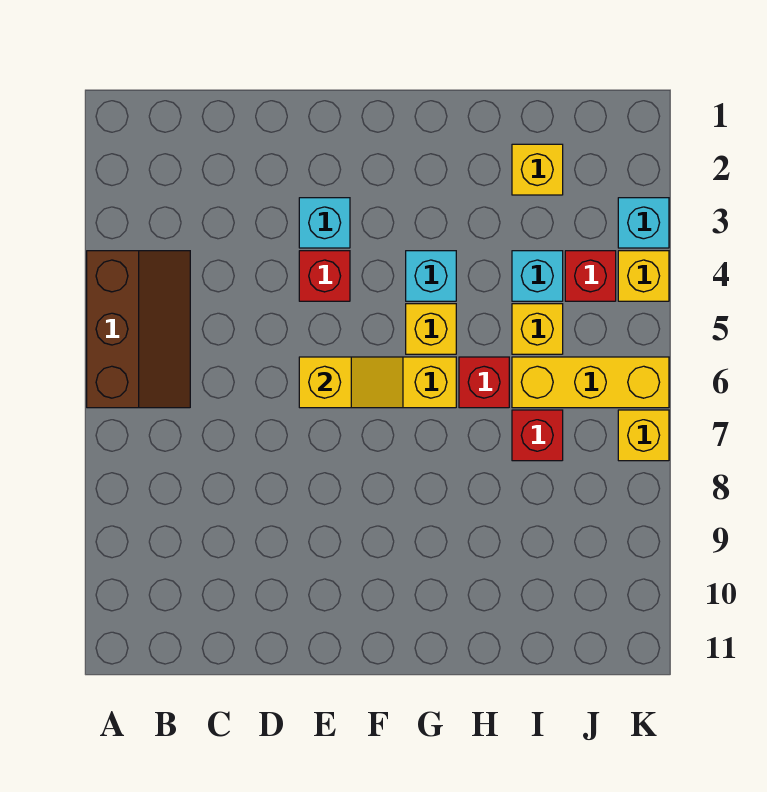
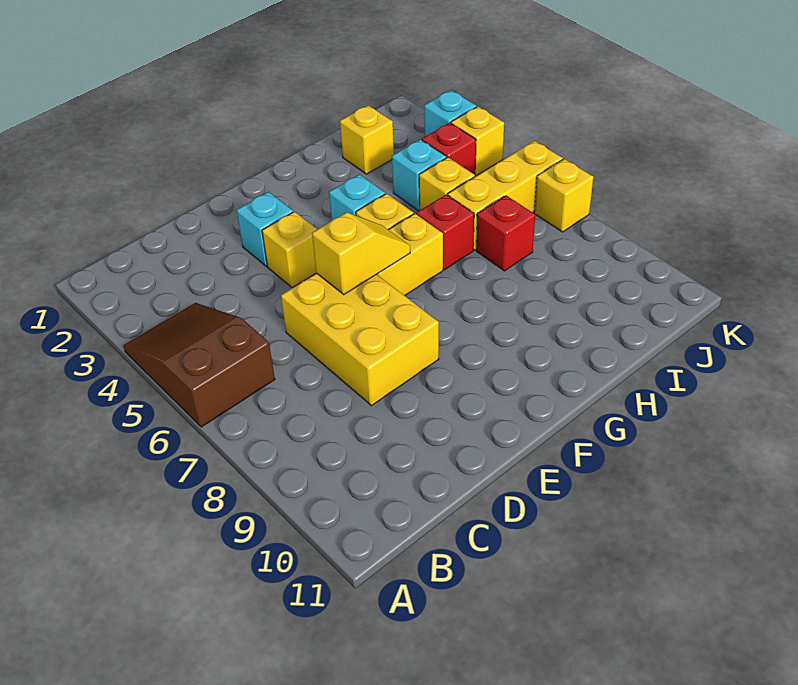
brown slope A4:B6 level 1 top A -> brown slope A4:B6 level 1 top 6
none -> yellow brick D6:E8 level 1
red brick E4 level 1 -> yellow brick E4 level 1

